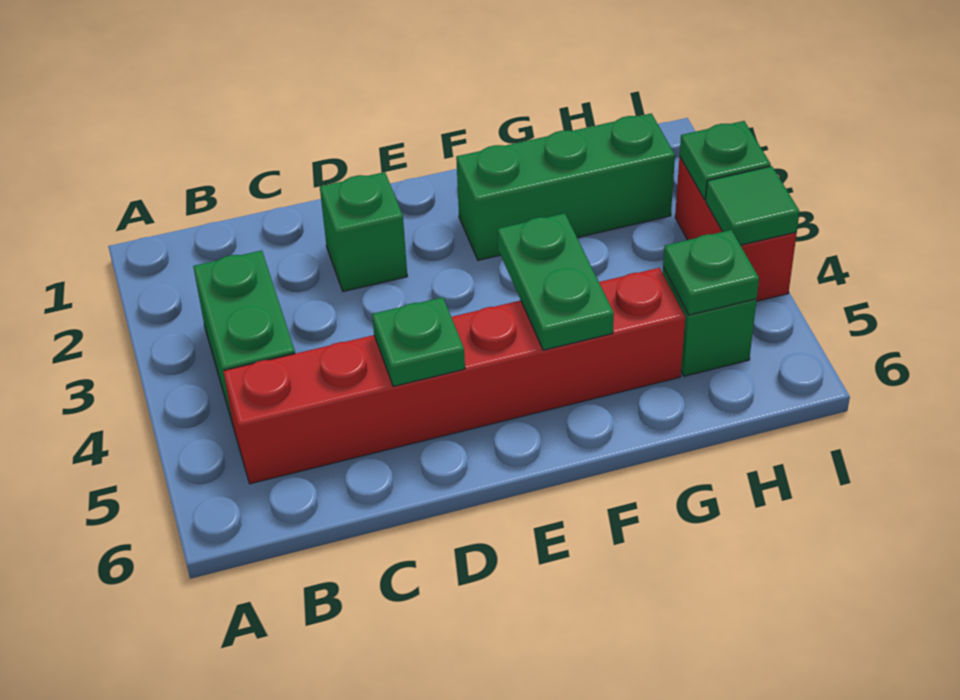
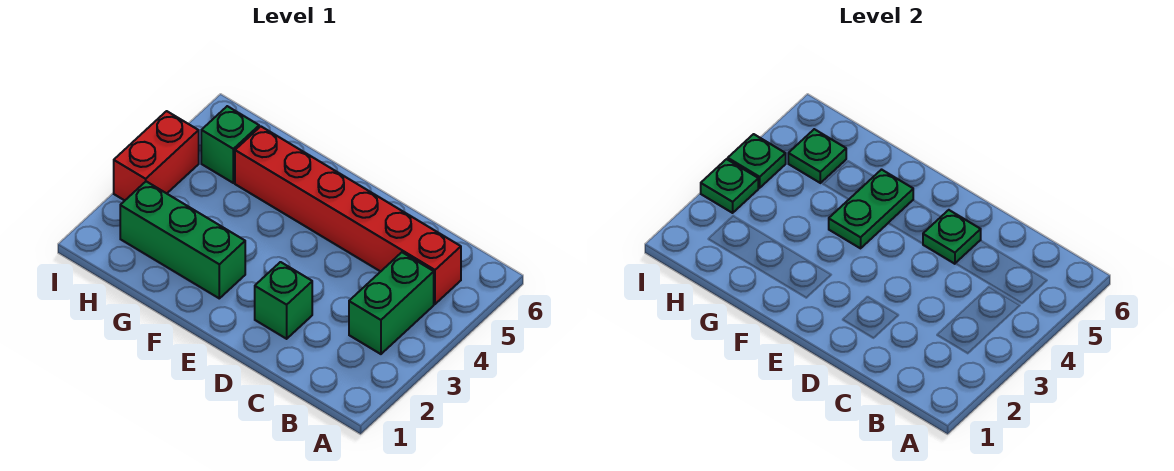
green tile I4 level 2 -> green plate I4 level 2

